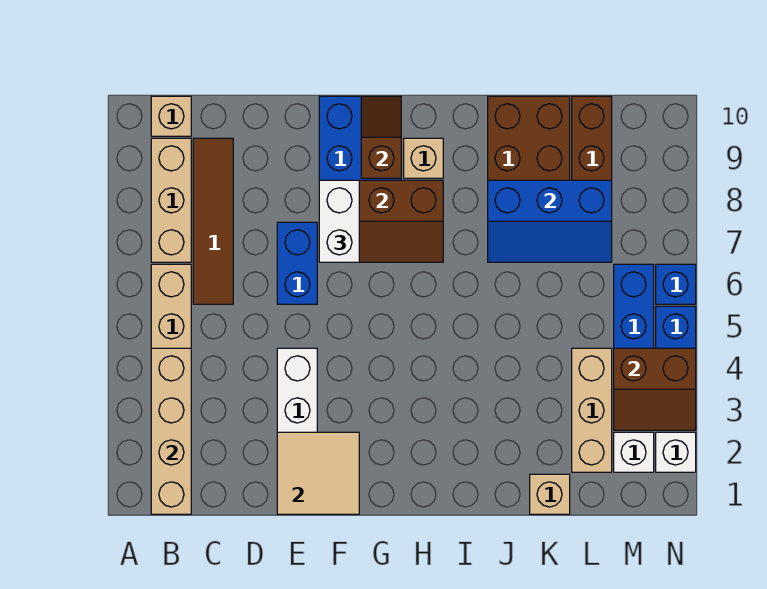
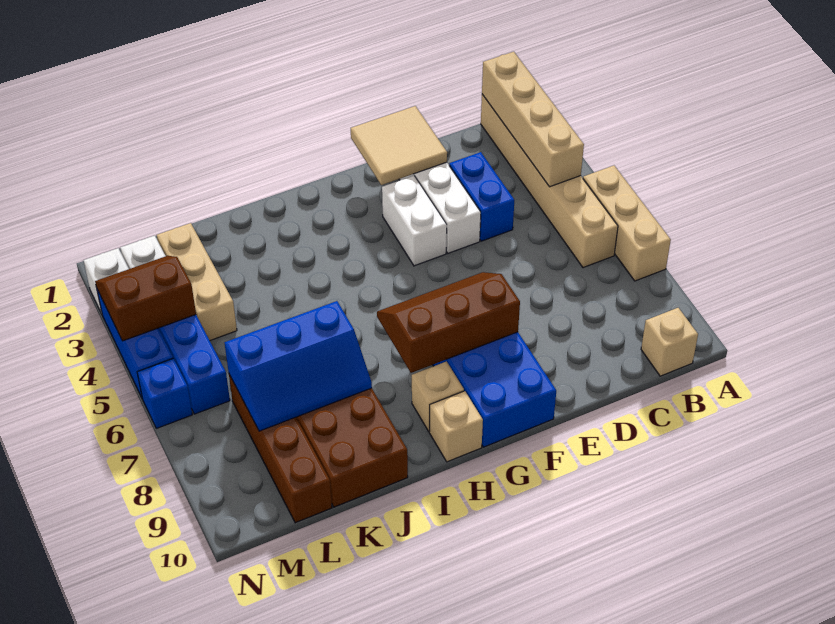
tan brick B7:B9 level 1 -> tan brick A5:A7 level 1
brown tile C6:C9 level 1 -> none
blue brick E6:E7 level 1 -> blue brick D3:D4 level 1
white brick F7:F8 level 3 -> white brick F3:F4 level 1
brown slope G9:G10 level 2 top 9 -> none
blue slope J7:L8 level 2 top 8 -> blue slope J7:L8 level 2 top 7
tan brick K1 level 1 -> tan brick H10 level 1

